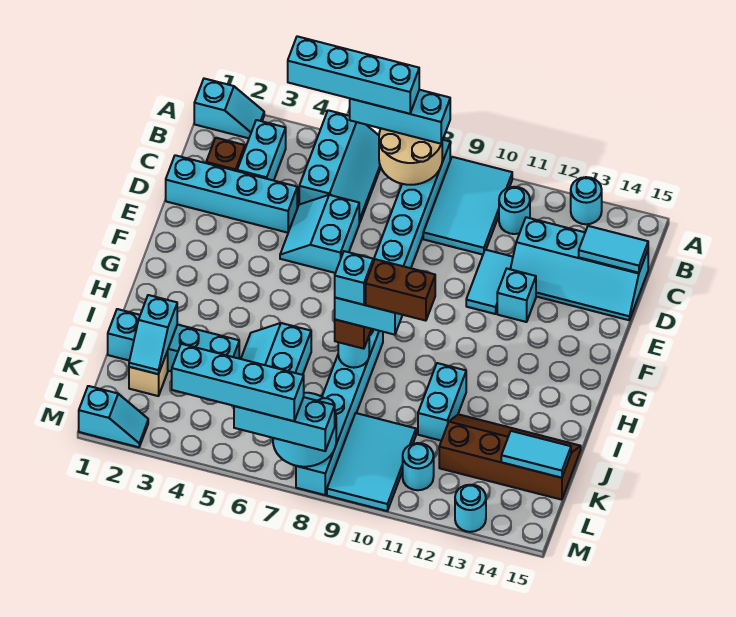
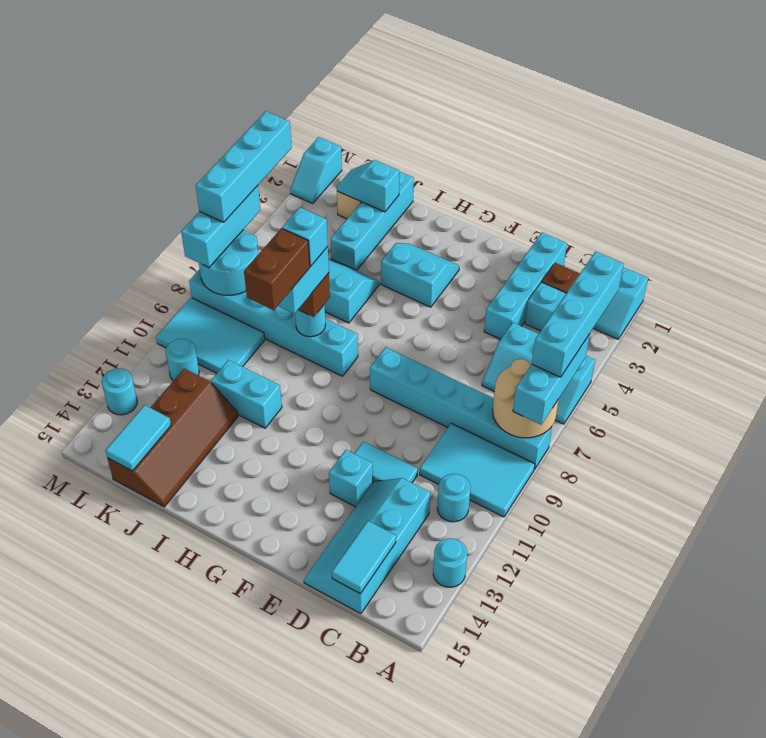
cyan slope D5:E6 level 1 top 6 -> cyan slope G3:H4 level 1 top 4

